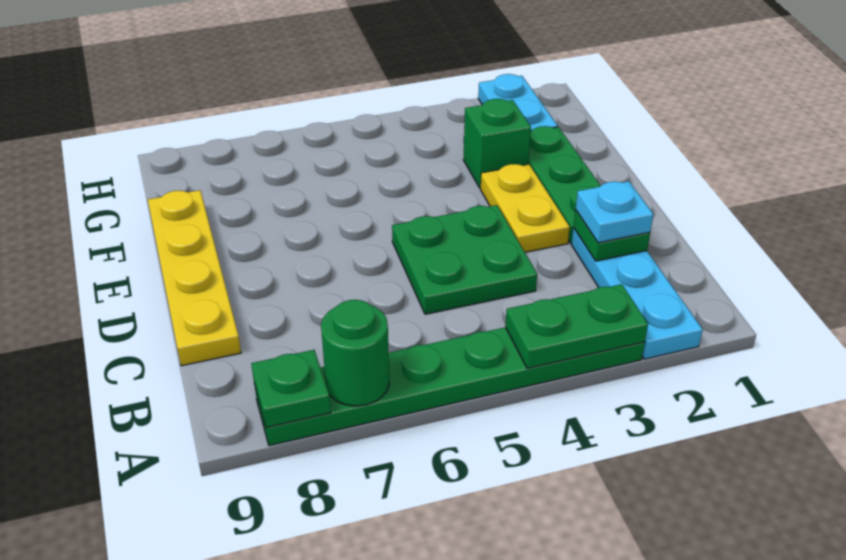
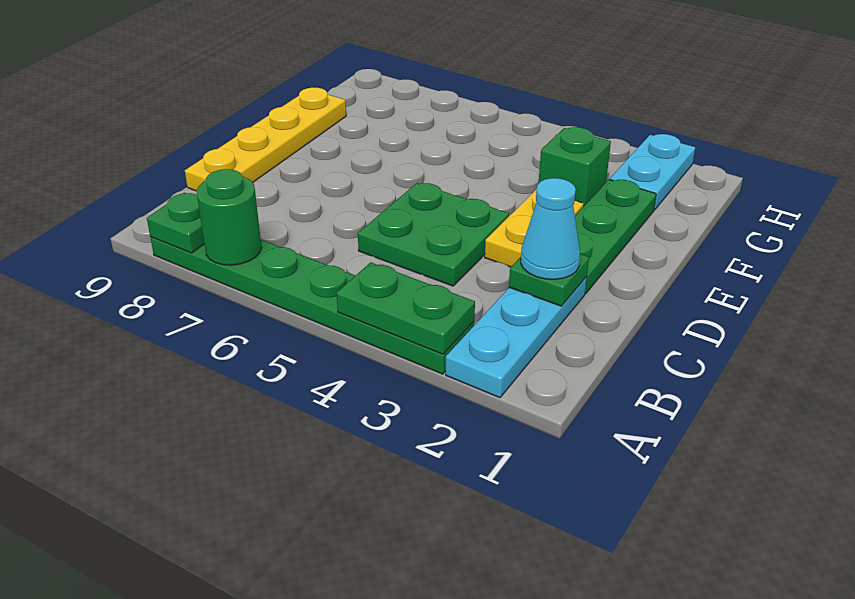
cyan plate C2 level 3 -> cyan cone C2 level 3

